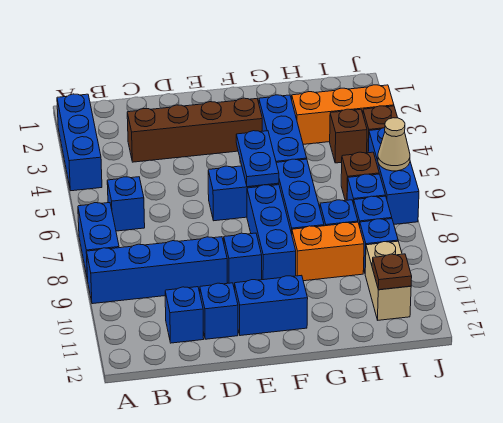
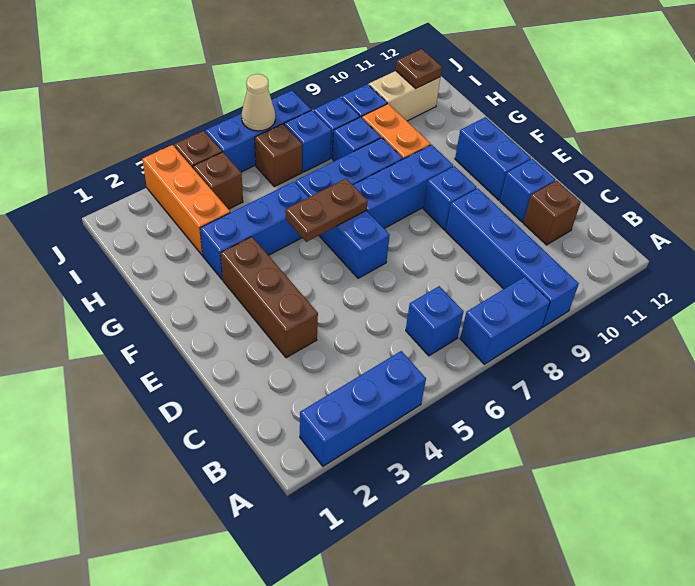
brown brick C3:F3 level 1 -> brown brick D3:F3 level 1
blue brick C11 level 1 -> brown brick C11 level 1
blue plate F5:F6 level 2 -> brown plate F5:F6 level 2

